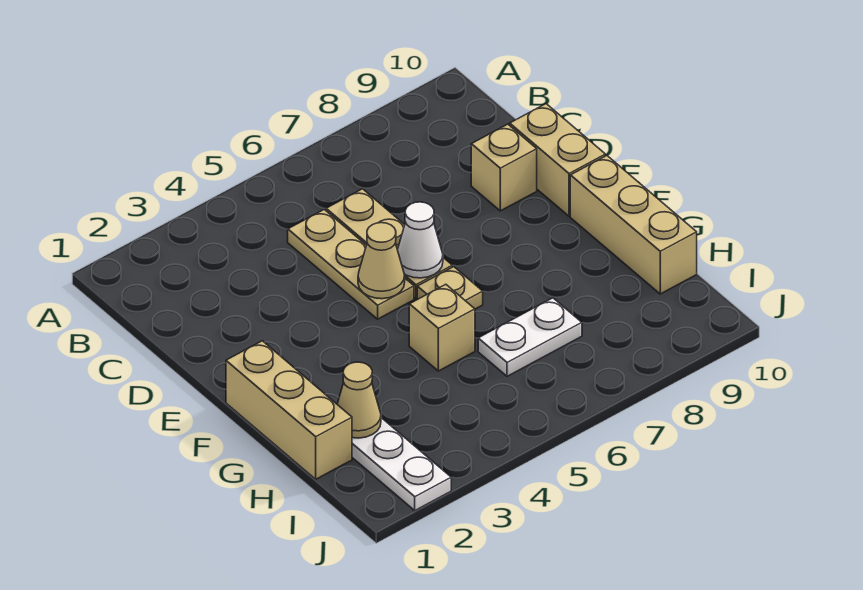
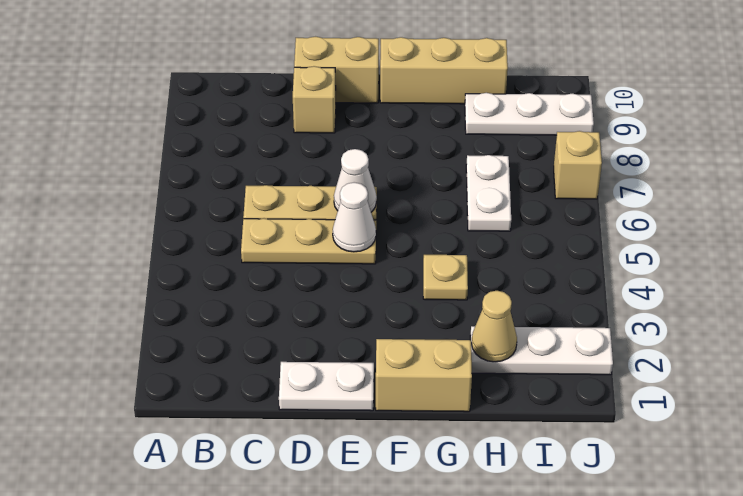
none -> white plate D1:E1 level 1
tan cone E5 level 2 -> white cone E5 level 2
tan brick F1:H1 level 1 -> tan brick F1:G1 level 1
tan plate F6 level 1 -> tan plate G4 level 1
tan brick G5 level 1 -> tan brick J7 level 1
none -> white plate H9:J9 level 1

